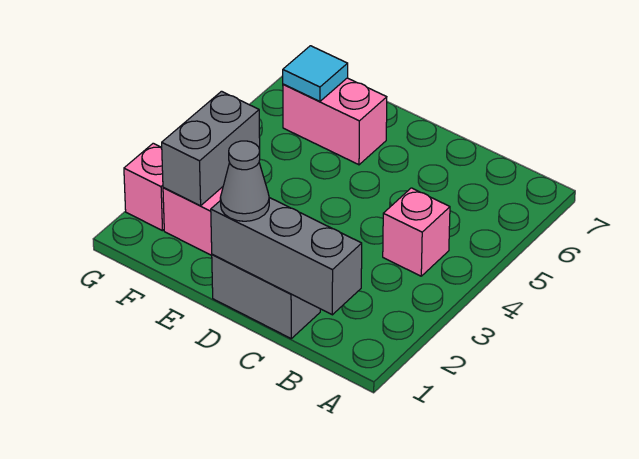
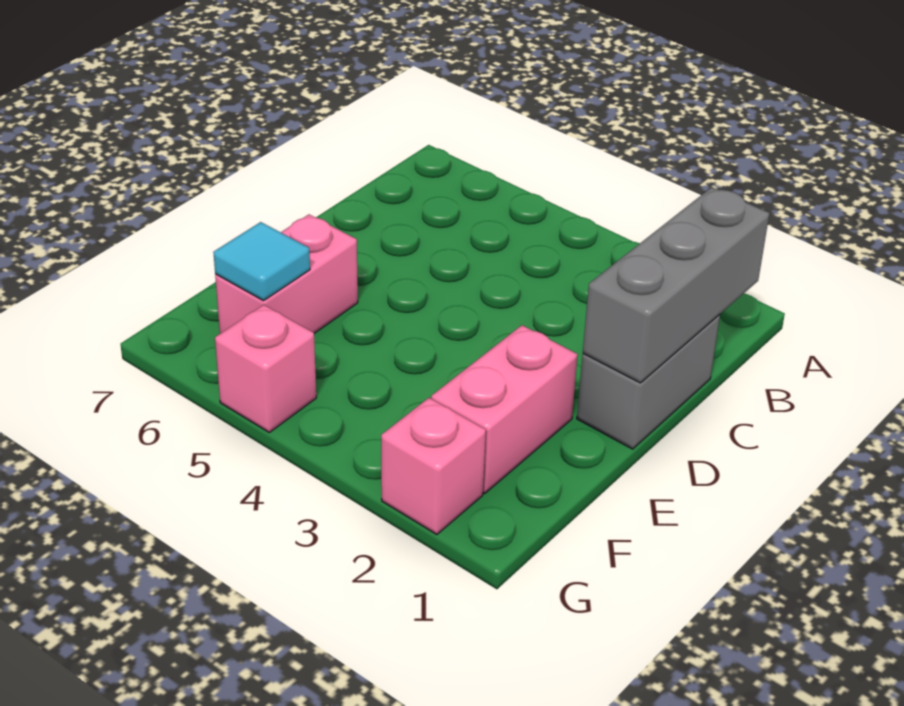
pink brick B4 level 1 -> pink brick G5 level 1
grey cone D1 level 3 -> none
grey brick F2:F3 level 2 -> none

